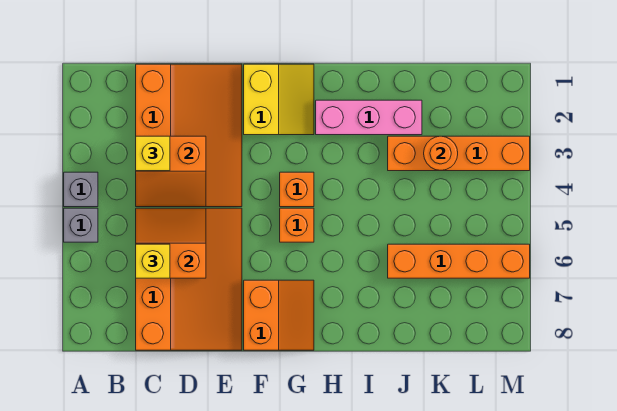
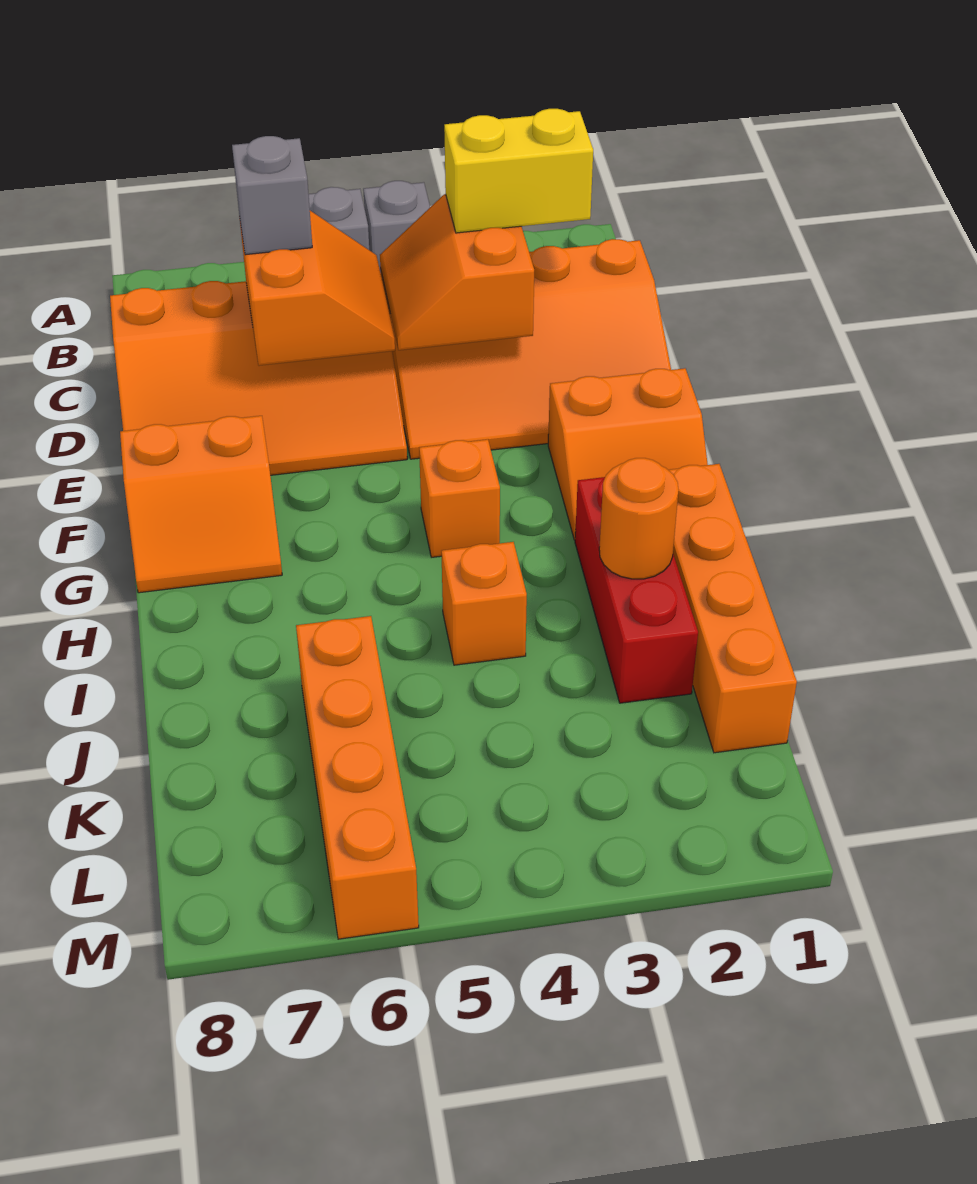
yellow brick C3 level 3 -> yellow brick C2:C3 level 3
yellow brick C6 level 3 -> grey brick C6 level 3
yellow slope F1:G2 level 1 top F -> orange slope F1:G2 level 1 top F
orange brick G5 level 1 -> orange brick I4 level 1
pink brick H2:J2 level 1 -> red brick H2:J2 level 1
orange brick J3:M3 level 1 -> orange brick H1:K1 level 1
orange round brick K3 level 2 -> orange round brick I2 level 2

